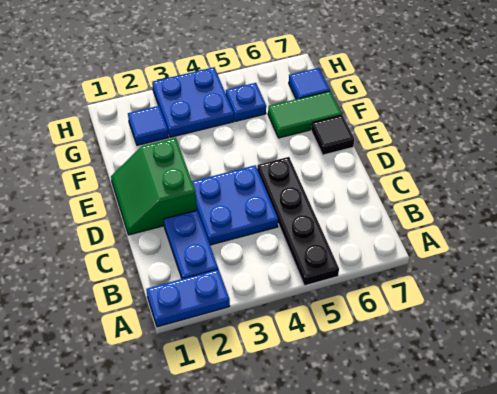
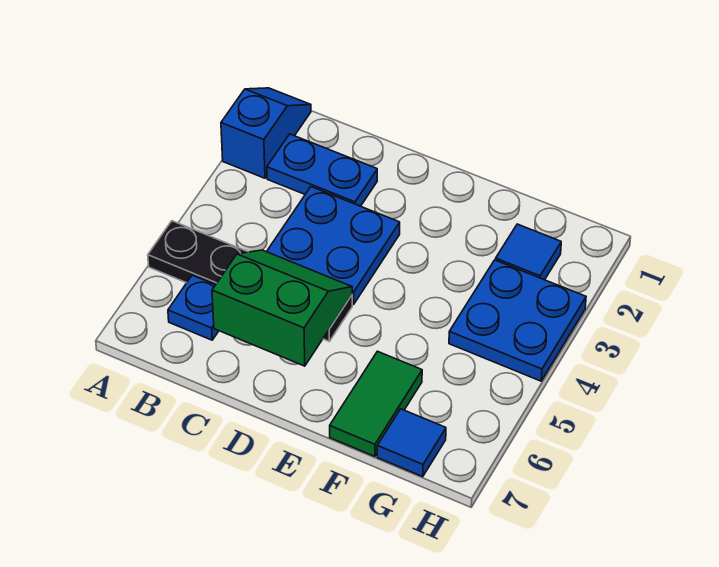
blue plate A1:A2 level 1 -> blue slope A1:A2 level 1 top 2
green slope D1:E2 level 1 top 2 -> green slope C5:D6 level 2 top 6
black tile E7 level 1 -> none
blue plate G5 level 1 -> blue plate B6 level 1

